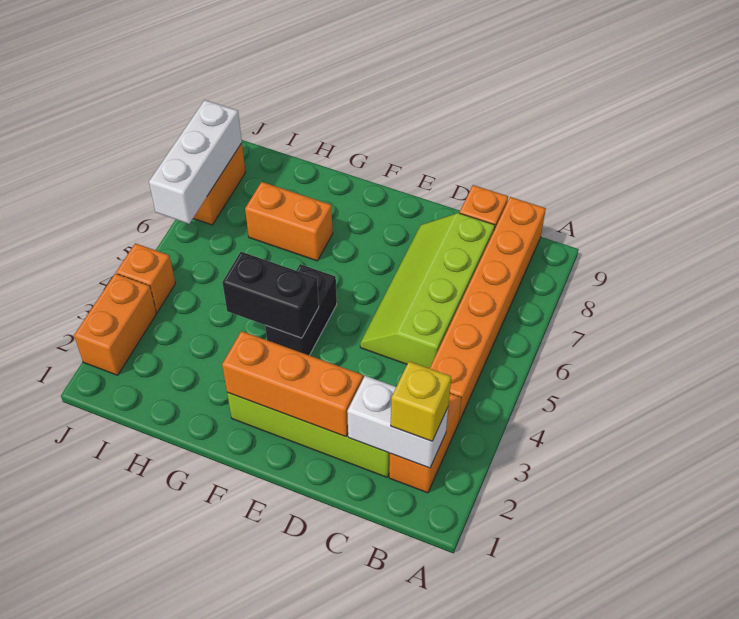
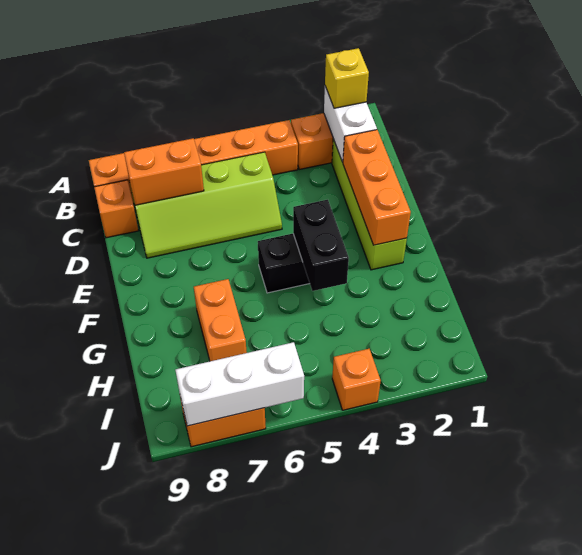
orange brick J2:J3 level 1 -> orange brick C7:C8 level 2

